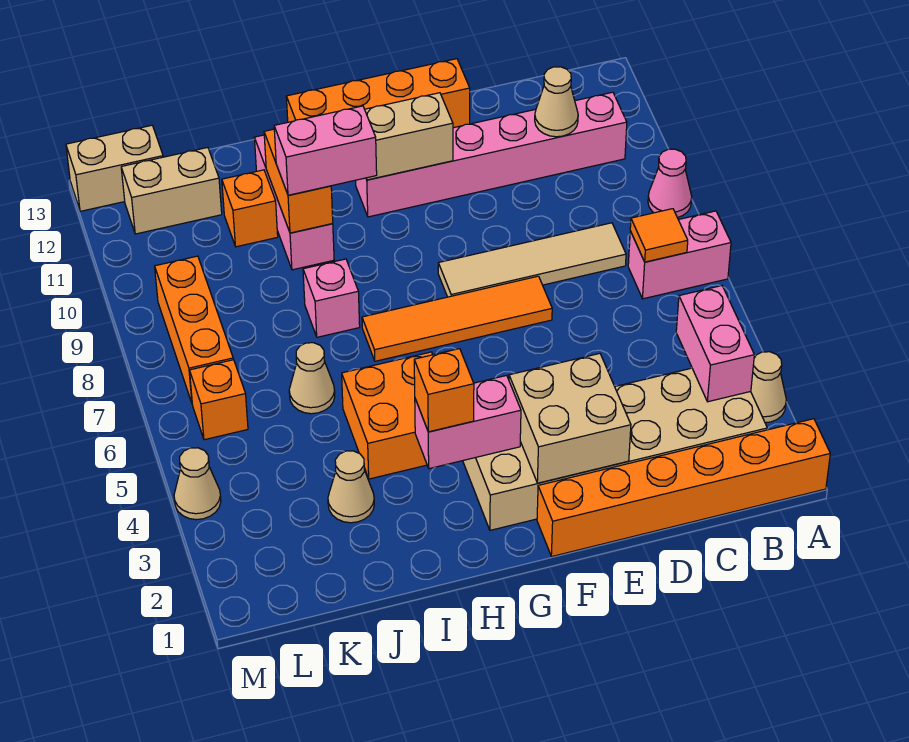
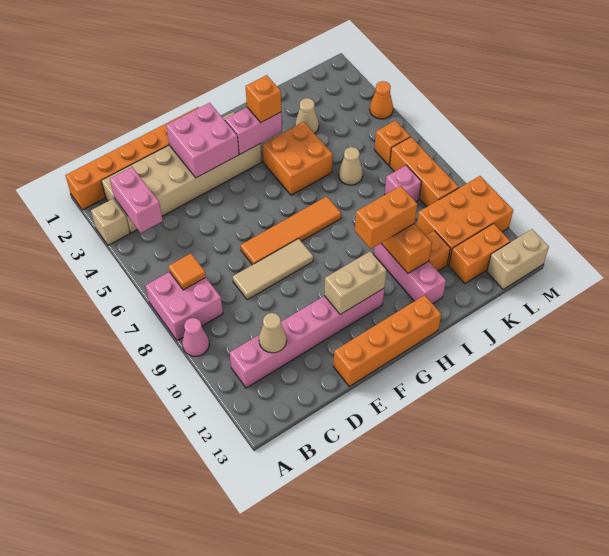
tan cone A3 level 1 -> tan brick A3 level 1
pink brick A7:B7 level 1 -> pink brick A7:B8 level 1
tan tile C8:F8 level 1 -> tan tile D8:F8 level 1
tan brick E2:F3 level 2 -> pink brick E2:F3 level 2
pink brick H10:I10 level 3 -> orange brick H10:I10 level 3
pink brick I8 level 1 -> pink brick K8 level 1
none -> orange brick K10:M11 level 1
tan brick K12:L12 level 1 -> orange brick K12:L12 level 1
tan cone M4 level 1 -> orange cone M4 level 1

